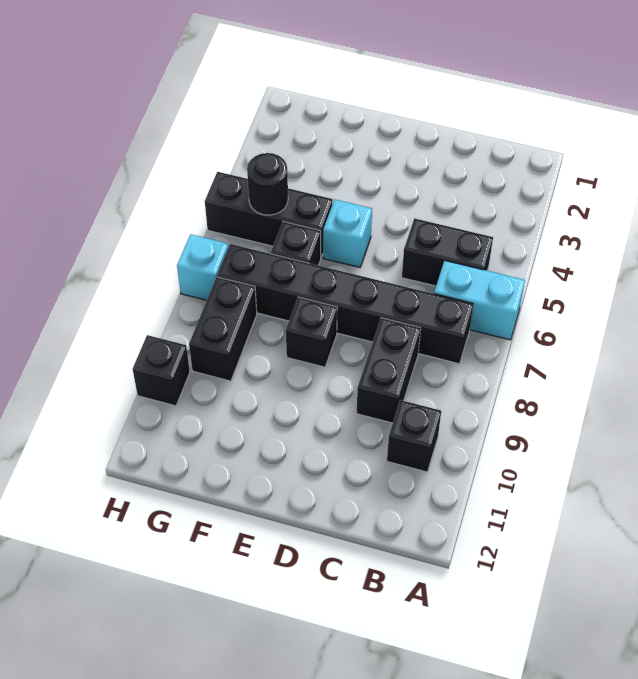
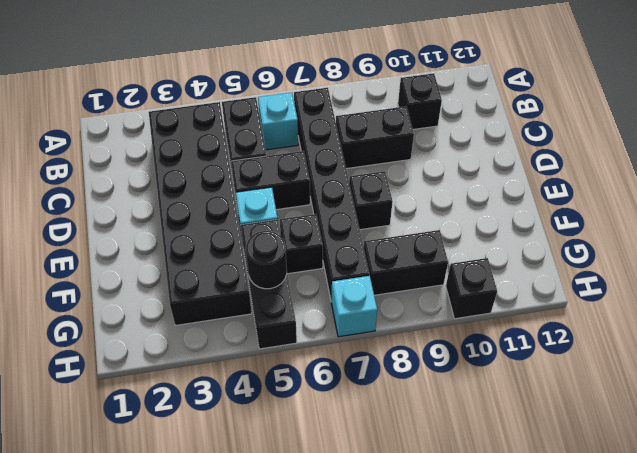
cyan brick A6:B6 level 1 -> cyan brick B6 level 1
none -> black brick B3:G4 level 1
none -> black brick D5:D6 level 1

